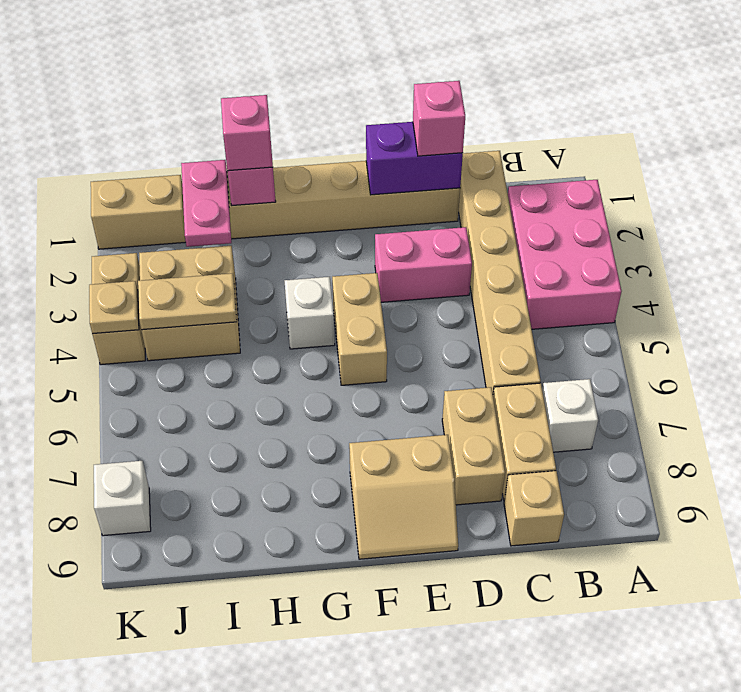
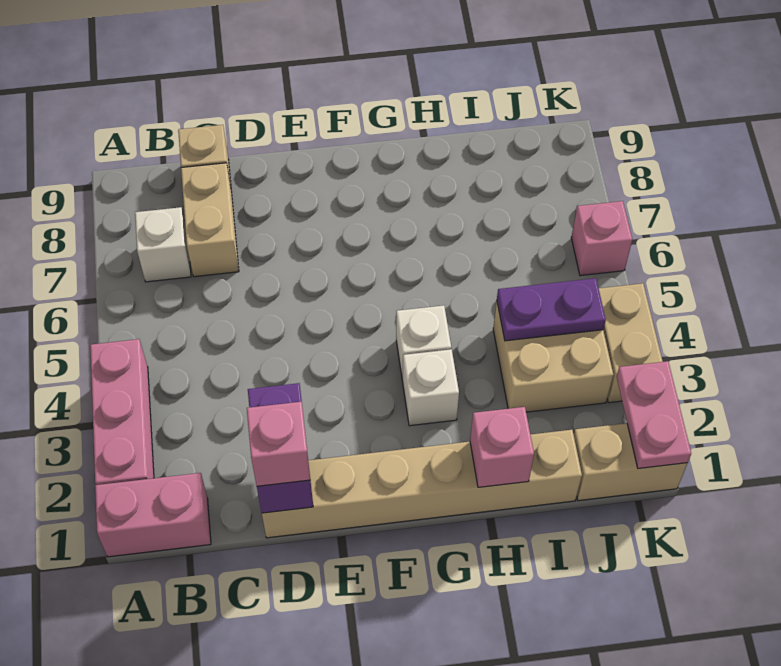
pink brick A2:B4 level 1 -> pink brick A2:A4 level 1
tan brick C1:C6 level 1 -> none
purple brick D1:E1 level 2 -> purple brick D1:D2 level 2
pink brick D3:E3 level 1 -> pink brick A1:B1 level 1
tan brick D7:D8 level 1 -> none
tan slope E8:F9 level 1 top 8 -> none
tan brick F4:F5 level 1 -> none
pink brick H1 level 3 -> pink brick K6 level 1
pink plate I1:I2 level 2 -> pink plate K1:K2 level 2
tan plate I4:J4 level 2 -> purple plate I4:J4 level 2
tan plate K4 level 2 -> none
white brick K8 level 1 -> white brick G3 level 1

